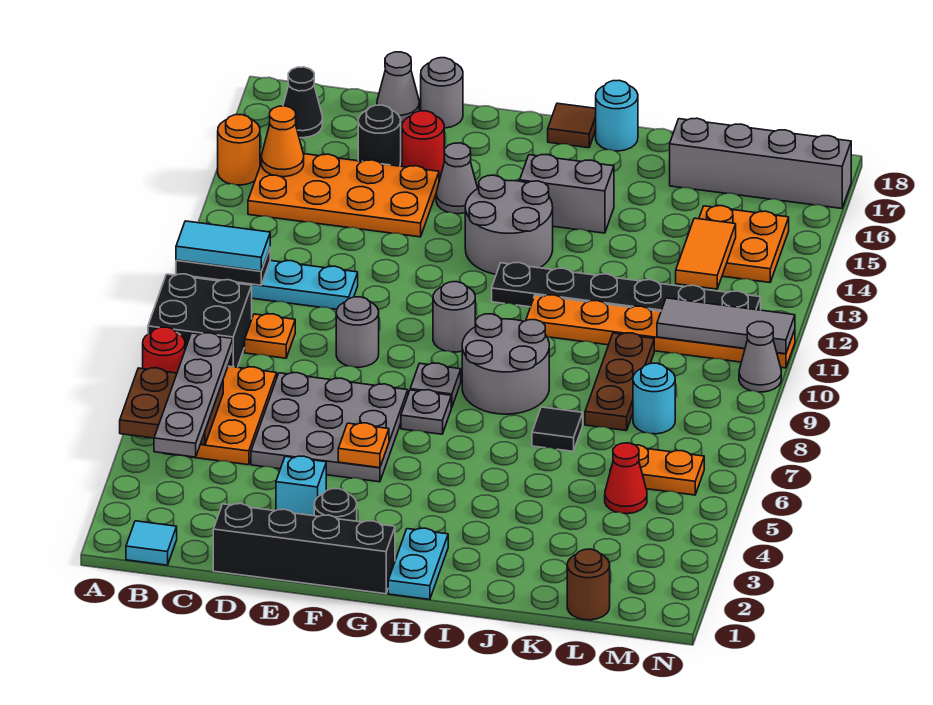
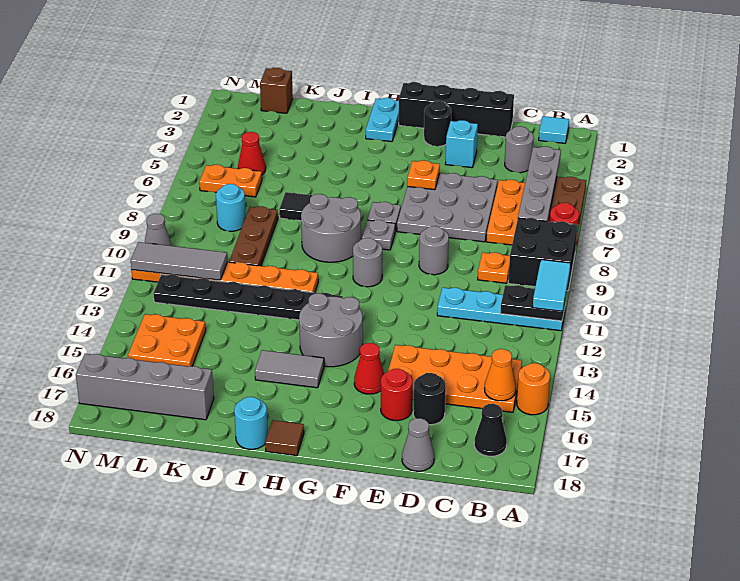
cyan tile A11:B11 level 3 -> cyan tile A10:A11 level 3
grey round brick E18 level 1 -> grey round brick C3 level 1
grey cone F15 level 1 -> red cone F15 level 1
grey brick H15:I15 level 1 -> grey tile H15:I15 level 1
brown round brick L1 level 1 -> brown brick L1 level 1
orange tile L13:L14 level 2 -> none

